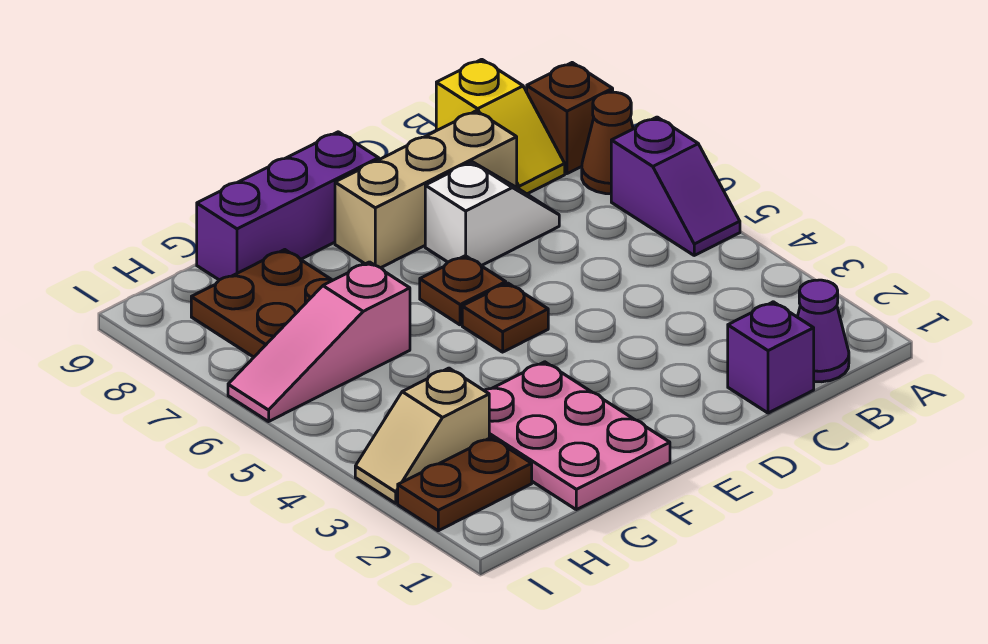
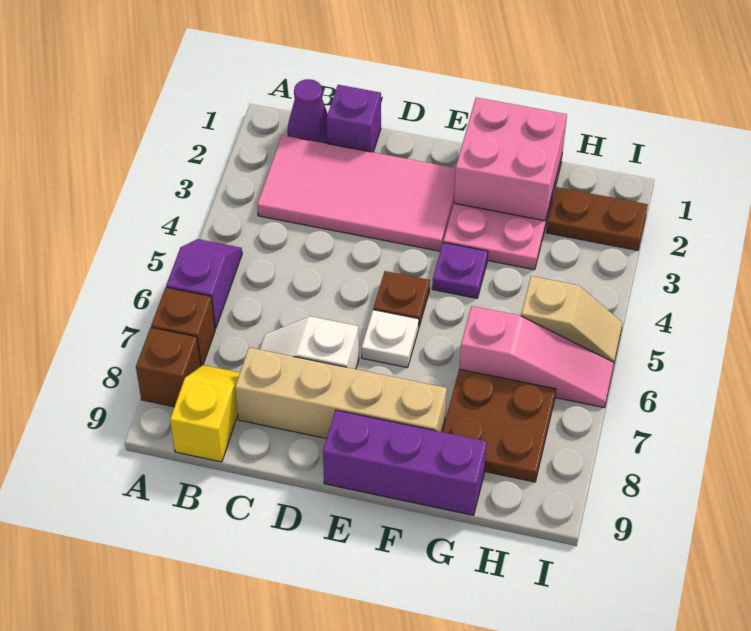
brown cone A7 level 1 -> brown brick A7 level 1
none -> pink tile B2:E3 level 1
tan brick C8:E8 level 1 -> tan brick C8:F8 level 1
brown plate E6 level 1 -> white plate E6 level 1
none -> pink brick F1:G2 level 2
none -> purple plate F4 level 1
tan slope H3:I3 level 1 top H -> tan slope H5:I5 level 1 top H

